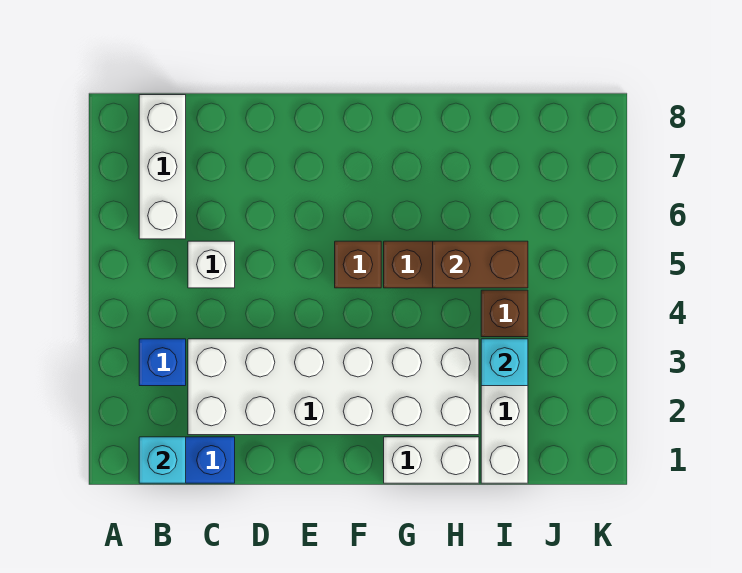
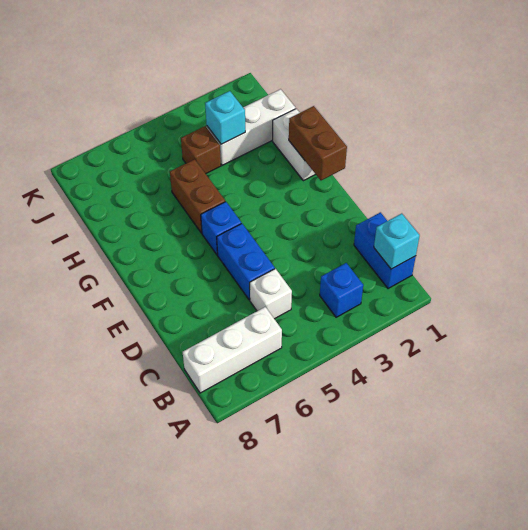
white brick C2:H3 level 1 -> none
none -> blue brick D5:E5 level 1
brown brick F5 level 1 -> blue brick F5 level 1
brown brick H5:I5 level 2 -> brown brick F1:G1 level 2

